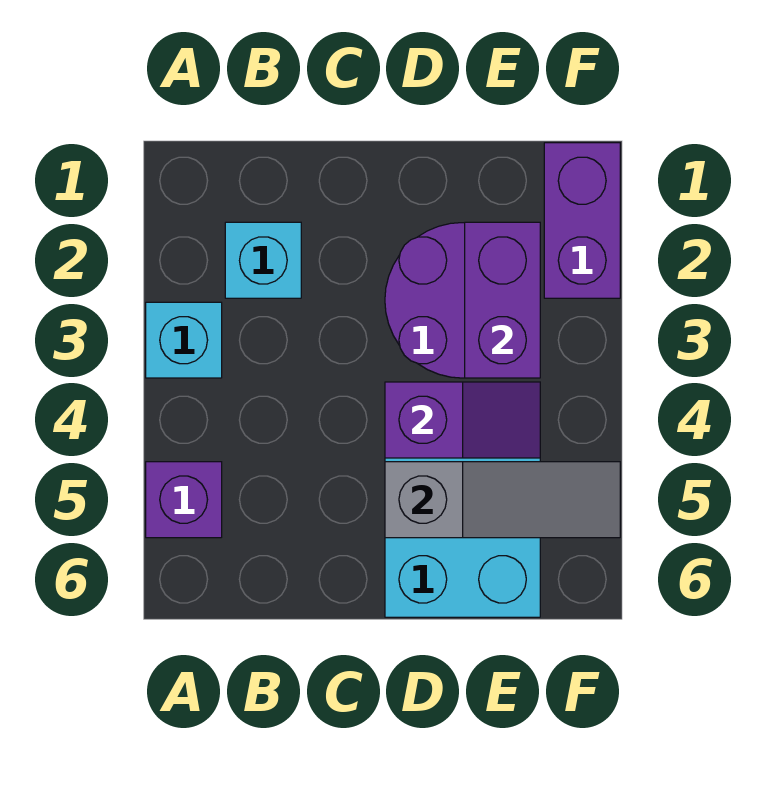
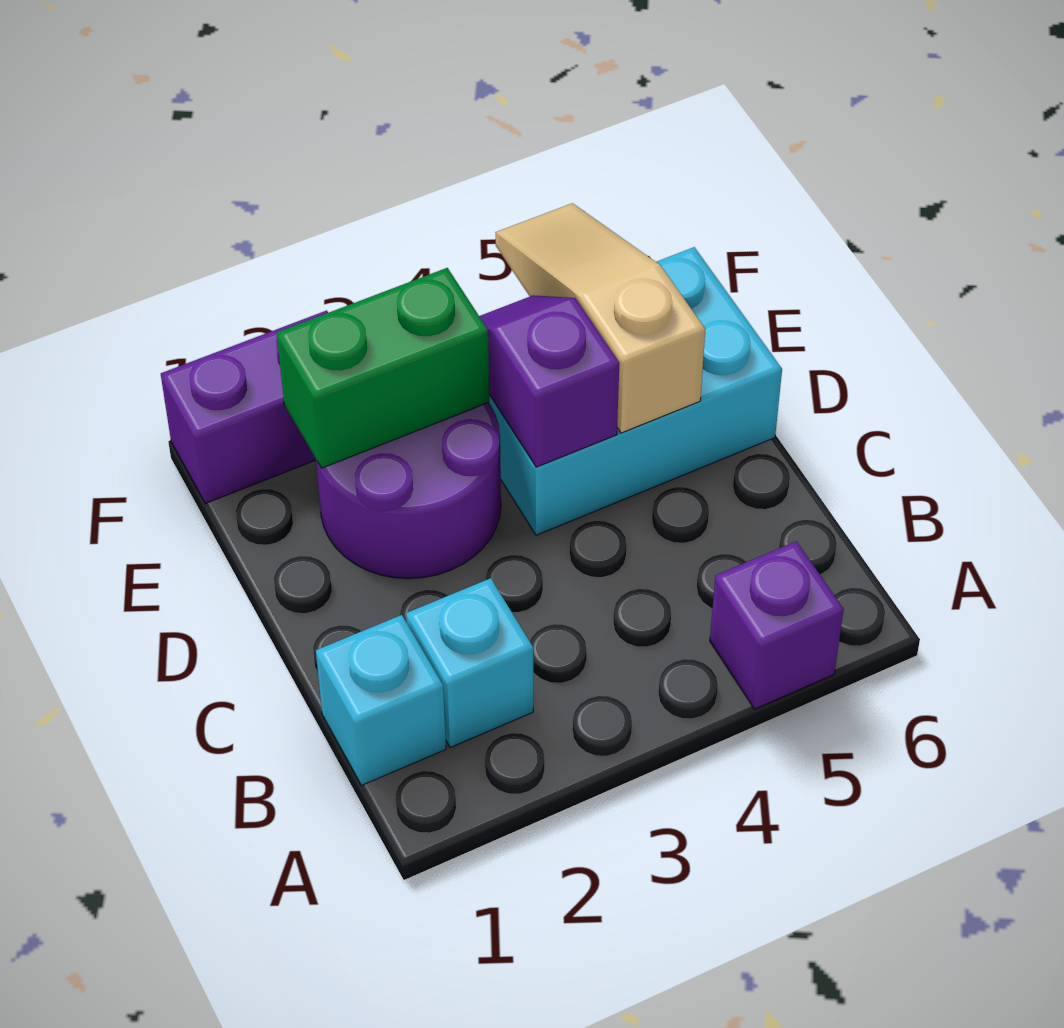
cyan brick A3 level 1 -> cyan brick B1 level 1
grey slope D5:F5 level 2 top D -> tan slope D5:F5 level 2 top D
purple brick E2:E3 level 2 -> green brick E2:E3 level 2

